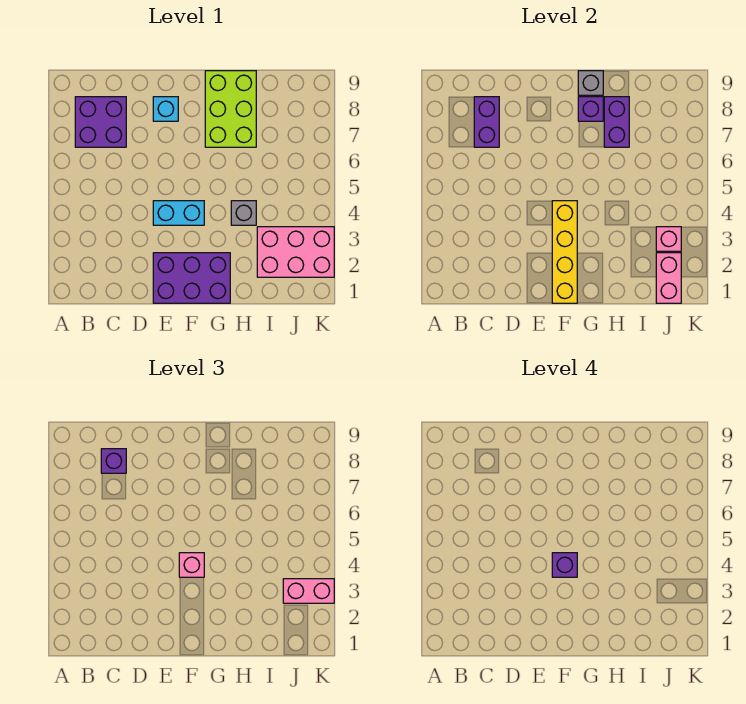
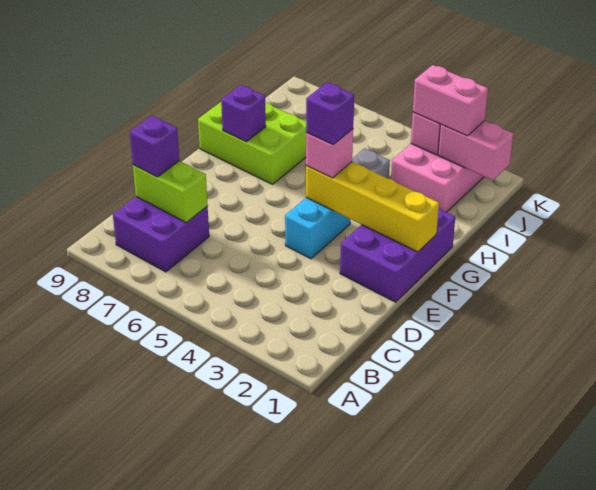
purple brick C7:C8 level 2 -> lime brick C7:C8 level 2
cyan brick E8 level 1 -> none
grey brick G9 level 2 -> none
purple brick H7:H8 level 2 -> none
pink brick J3:K3 level 3 -> pink brick J2:J3 level 3

